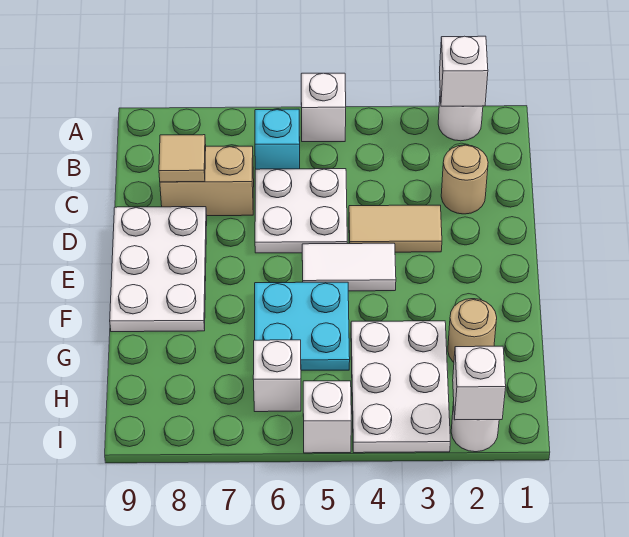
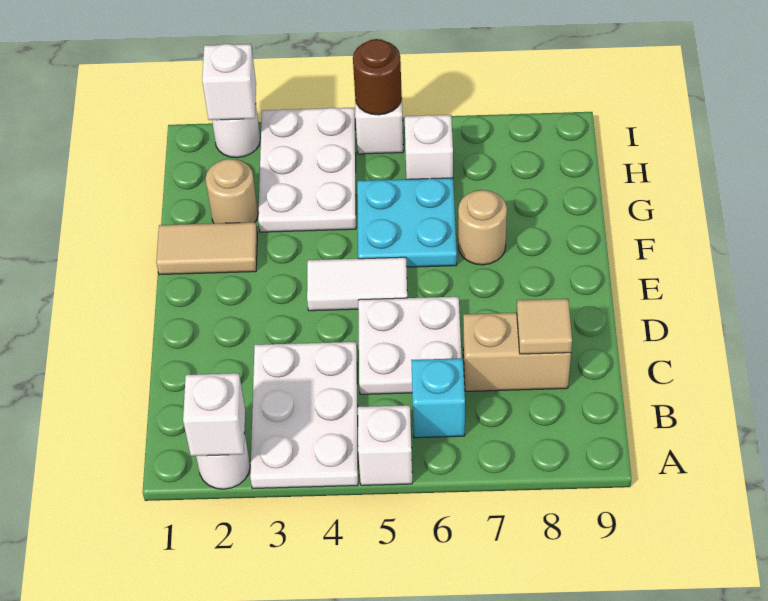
tan round brick C2 level 1 -> tan round brick F7 level 1
tan tile D3:D4 level 1 -> tan tile F1:F2 level 1
white plate D8:F9 level 1 -> white plate A3:C4 level 1
none -> brown round brick I5 level 2

